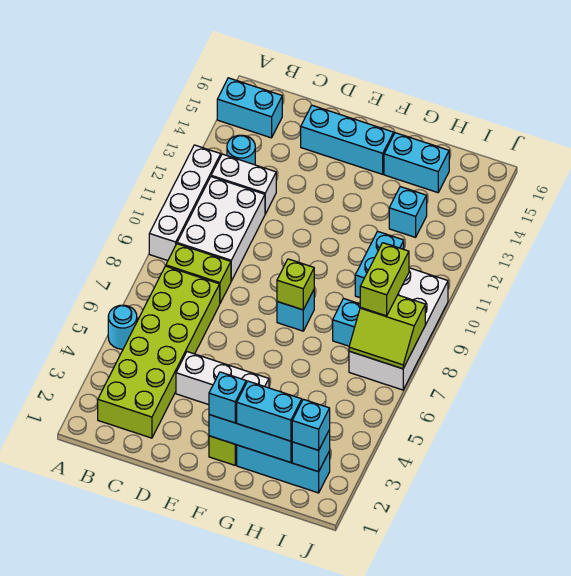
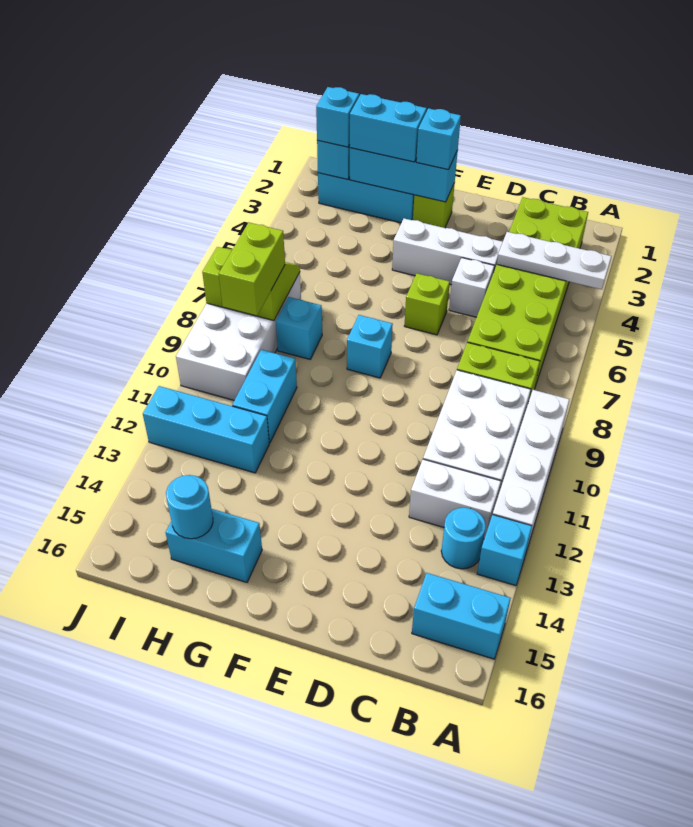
none -> white plate A4:C4 level 2
cyan round brick A5 level 1 -> cyan round brick H15 level 2
none -> white brick D5 level 1
cyan brick D15:F15 level 1 -> cyan brick H12:J12 level 1
lime brick F8 level 2 -> lime brick E6 level 1
cyan brick H13 level 1 -> cyan brick A13 level 1

